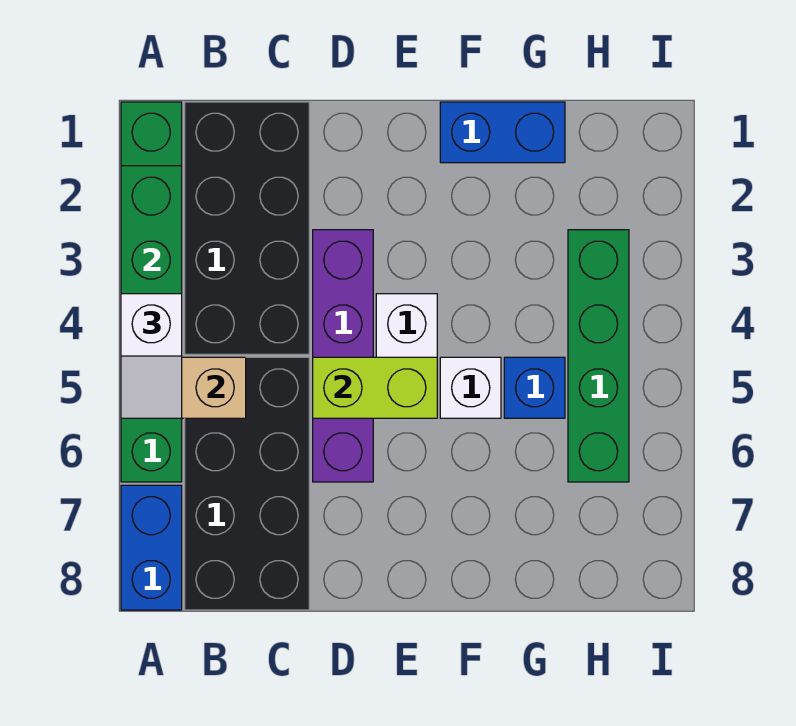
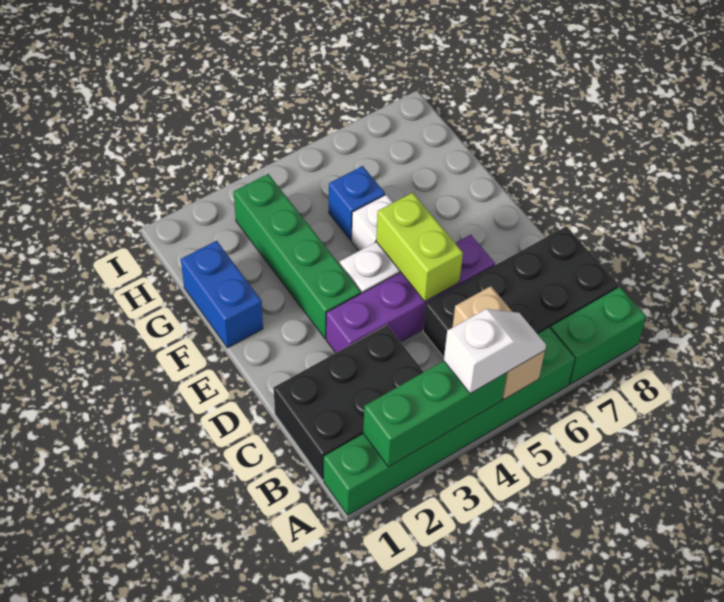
blue brick A7:A8 level 1 -> green brick A7:A8 level 1
black brick B1:C4 level 1 -> black brick B1:C3 level 1
green brick H3:H6 level 1 -> green brick E3:H3 level 1

